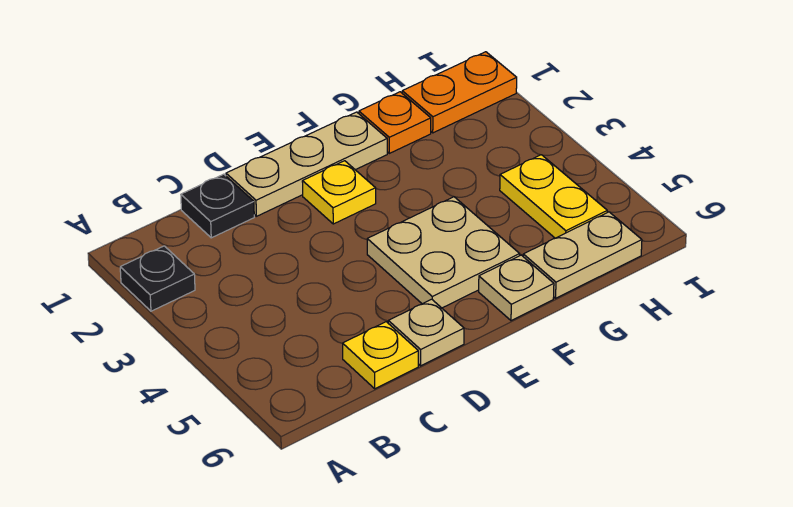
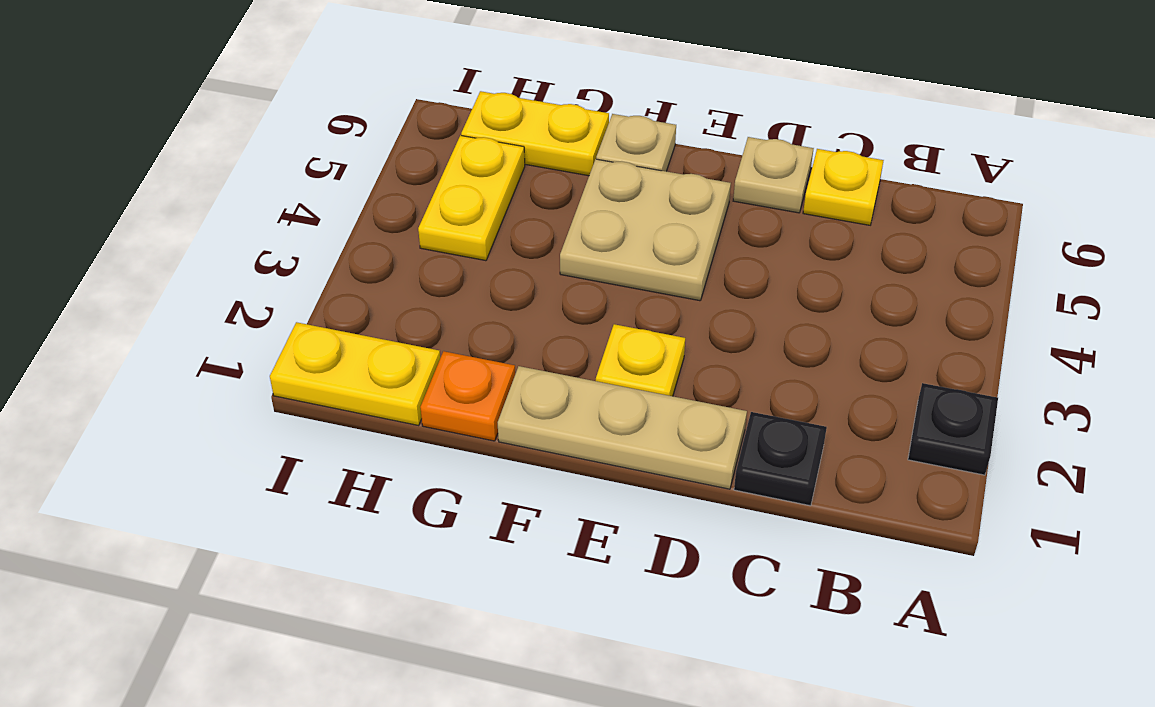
tan plate G6:H6 level 1 -> yellow plate G6:H6 level 1
orange plate H1:I1 level 1 -> yellow plate H1:I1 level 1

